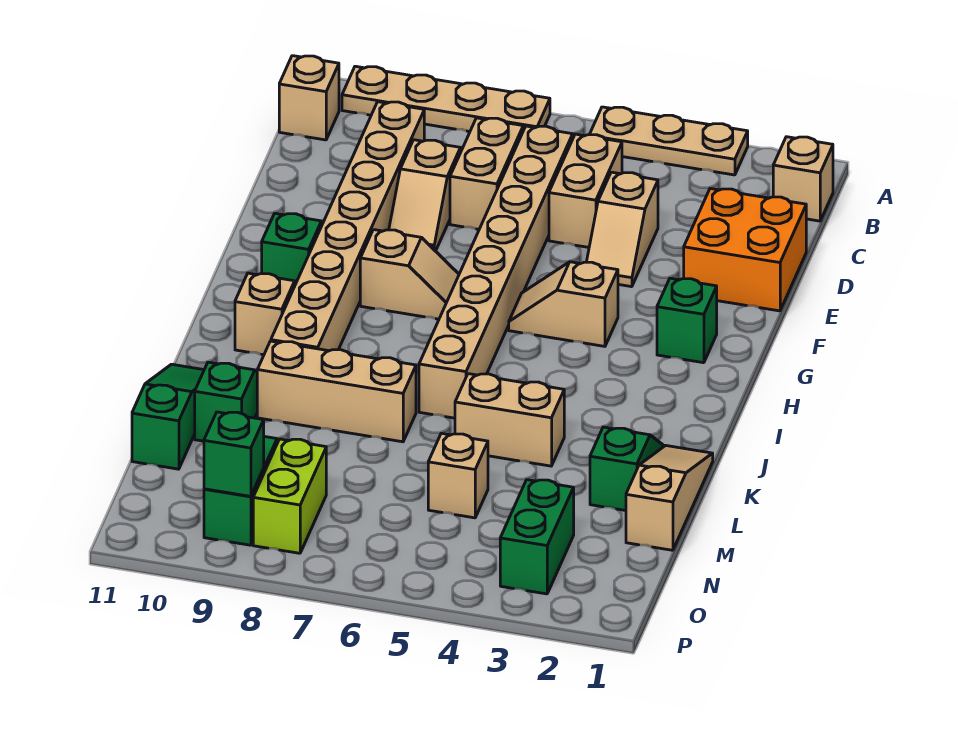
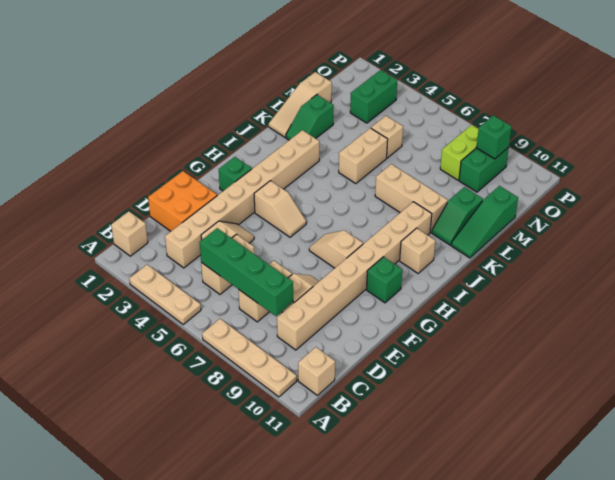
none -> green brick C5:C8 level 2
tan brick C6:J6 level 1 -> tan brick C3:J3 level 1
tan brick K4:K5 level 1 -> tan brick K5:L5 level 1

